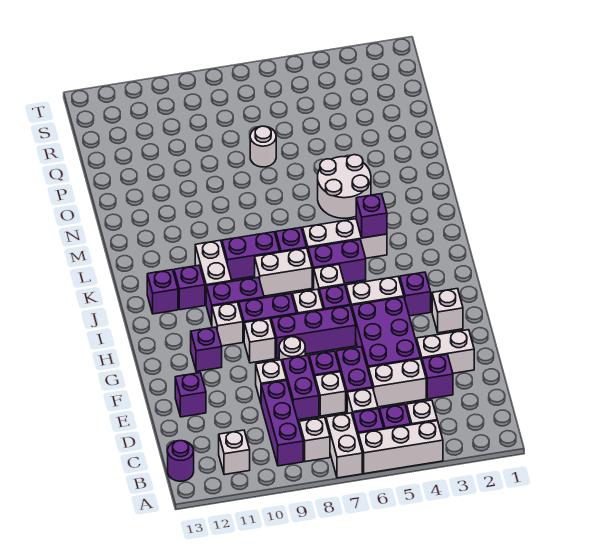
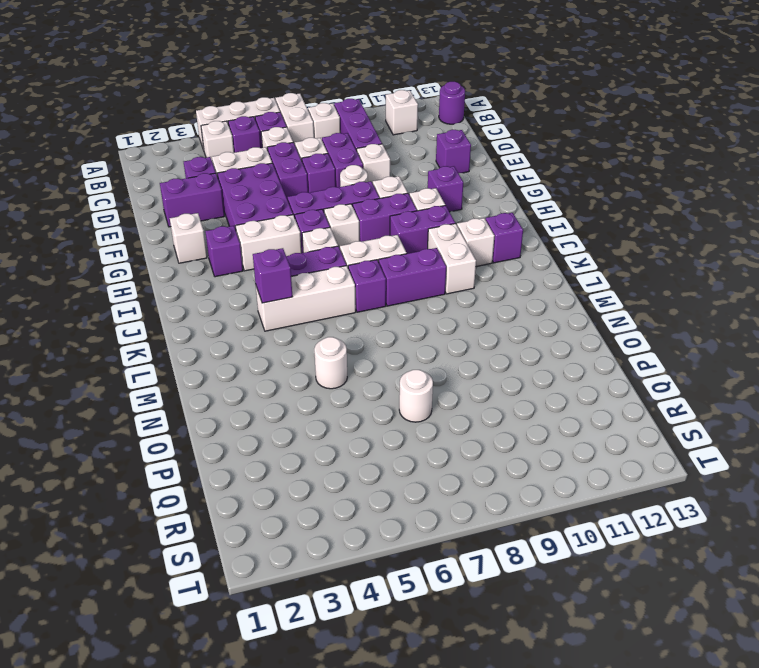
white brick E2:E3 level 1 -> purple brick E2:E3 level 1
purple brick J11 level 1 -> white brick J11 level 1
white round brick M4:N5 level 1 -> white round brick N5 level 1

